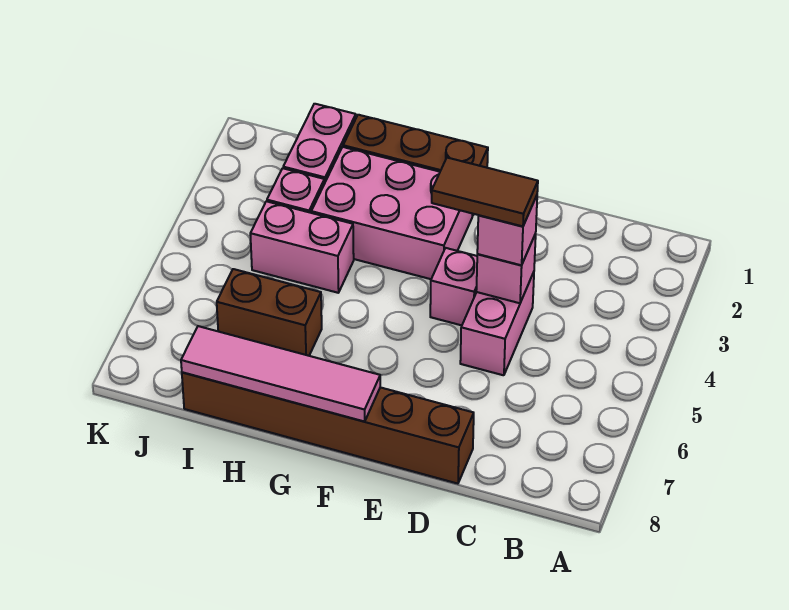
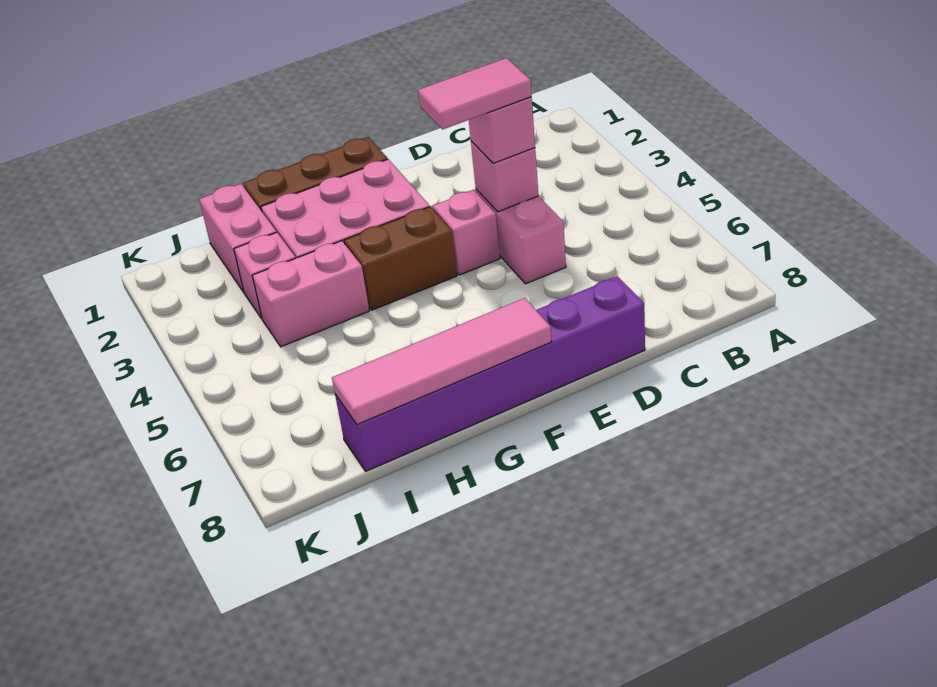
brown tile D4:E4 level 4 -> pink tile D4:E4 level 4
brown brick D8:I8 level 1 -> purple brick D8:I8 level 1
brown brick H6:I6 level 1 -> brown brick F4:G4 level 1

